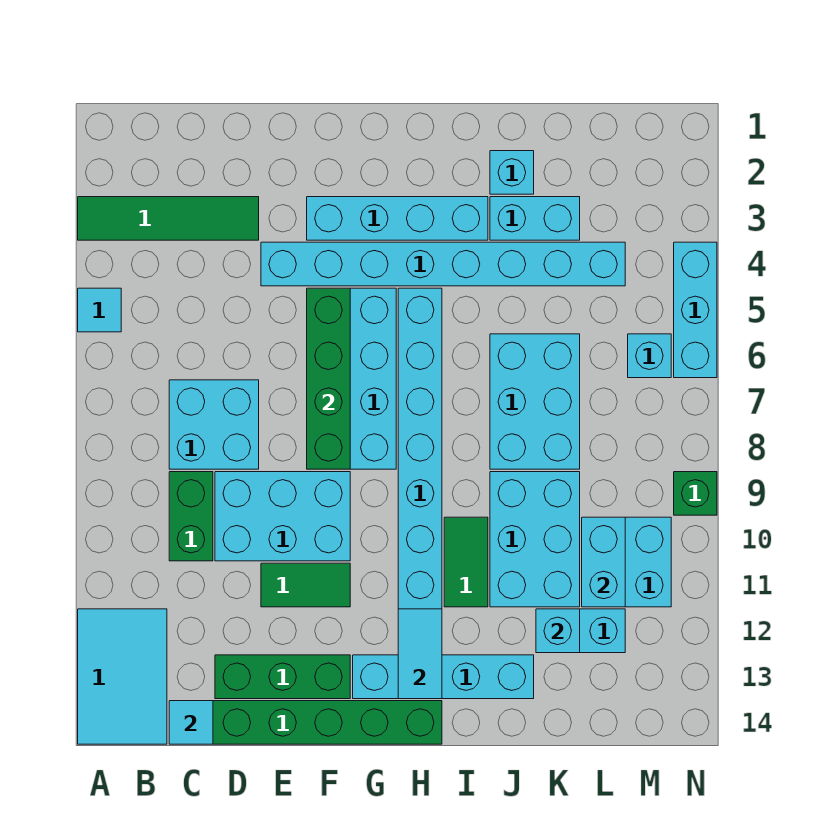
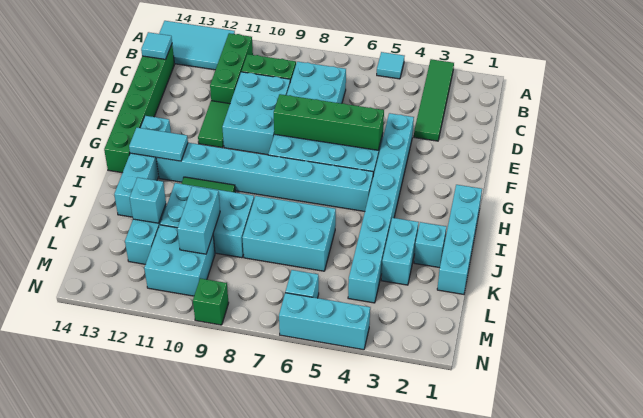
green brick D13:F13 level 1 -> green brick B11:D11 level 1
cyan brick F3:I3 level 1 -> cyan brick H1:K1 level 1
cyan brick L10:L11 level 2 -> cyan brick K10:L10 level 2

